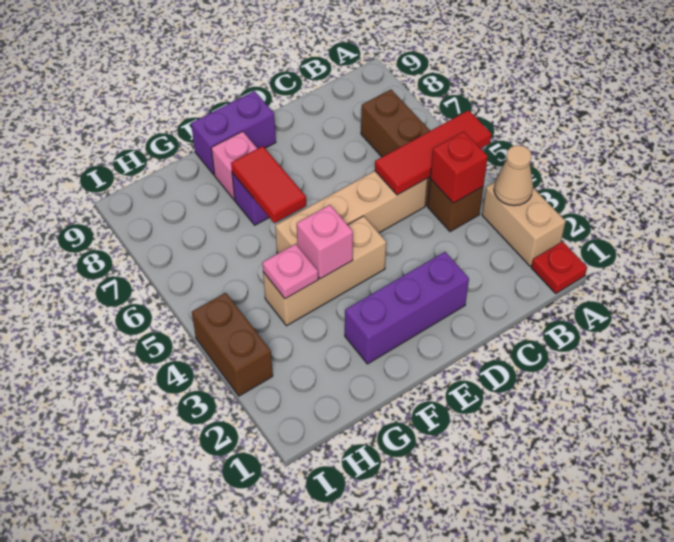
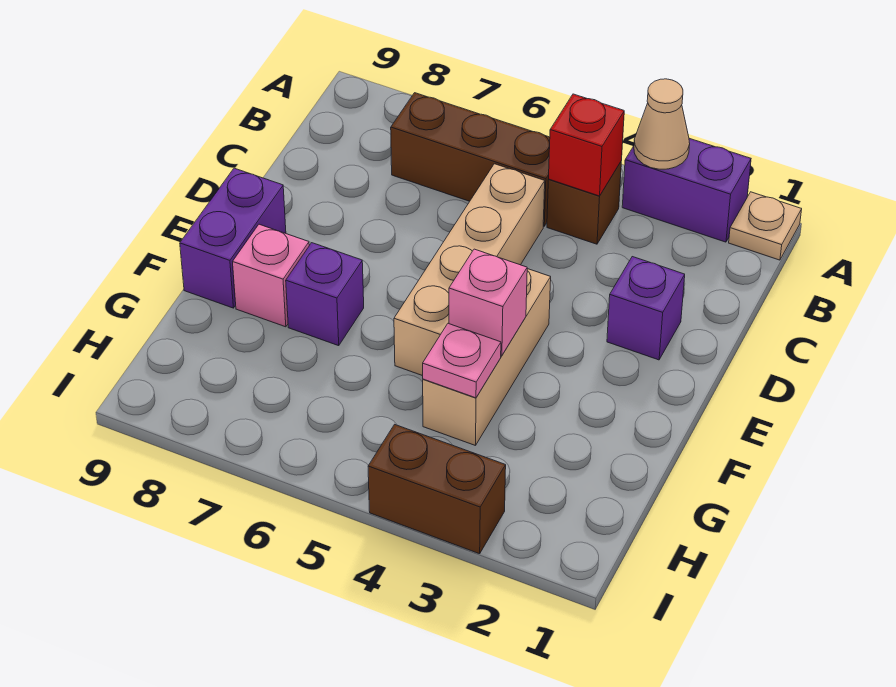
red plate A1 level 1 -> tan plate A1 level 1
tan brick A2:A3 level 1 -> purple brick A2:A3 level 1
red tile A5:C5 level 2 -> none
purple brick D2:F2 level 1 -> purple brick D2 level 1
red tile F6:F7 level 2 -> none

